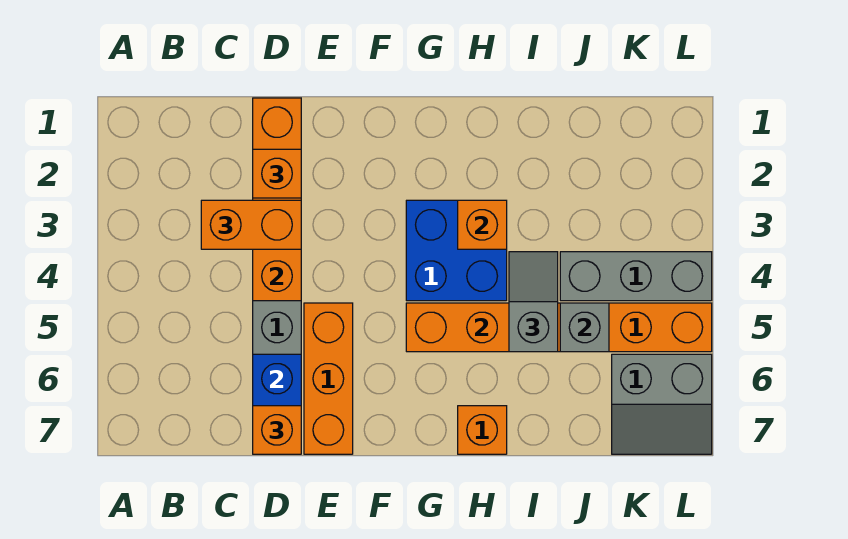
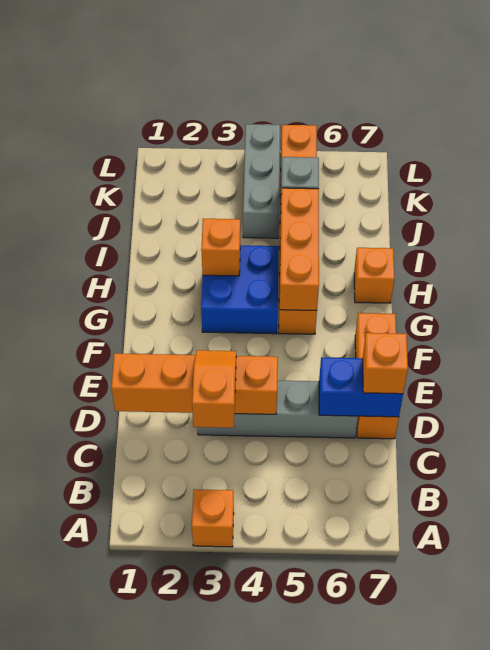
orange brick C3:D3 level 3 -> orange slope C3:D3 level 3 top C
orange brick D2 level 3 -> orange brick A3 level 1
orange brick E5:E7 level 1 -> orange brick D7:F7 level 1
grey slope I4:I5 level 3 top 5 -> none
grey slope K6:L7 level 1 top 6 -> none

